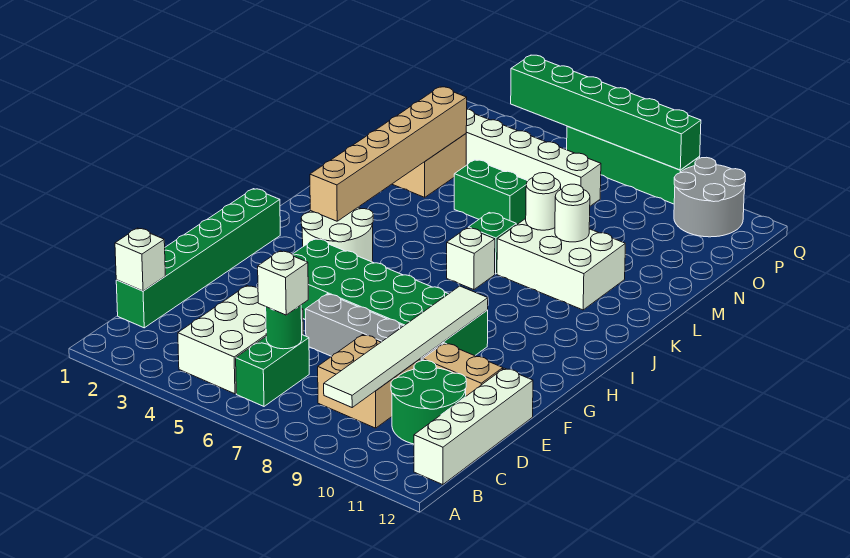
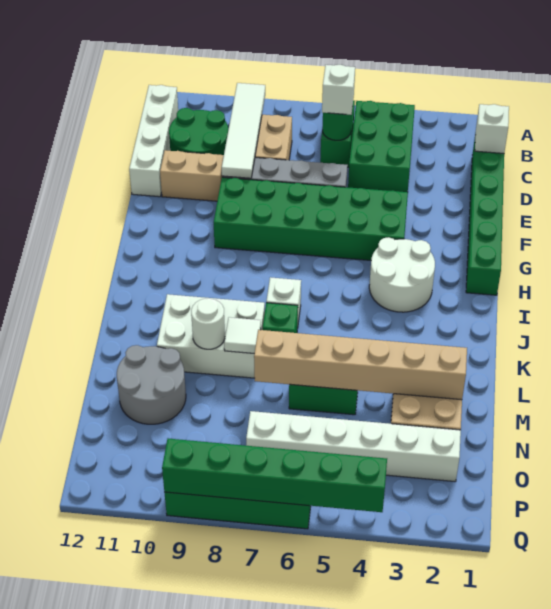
white brick B4:D5 level 1 -> green brick B4:D5 level 1
white tile B9:G9 level 2 -> white tile B9:E9 level 2
tan brick I3:N3 level 2 -> tan brick M2:M7 level 2
white round brick L8 level 2 -> white tile L8 level 2
grey round brick P10:Q11 level 1 -> grey round brick M10:N11 level 1

